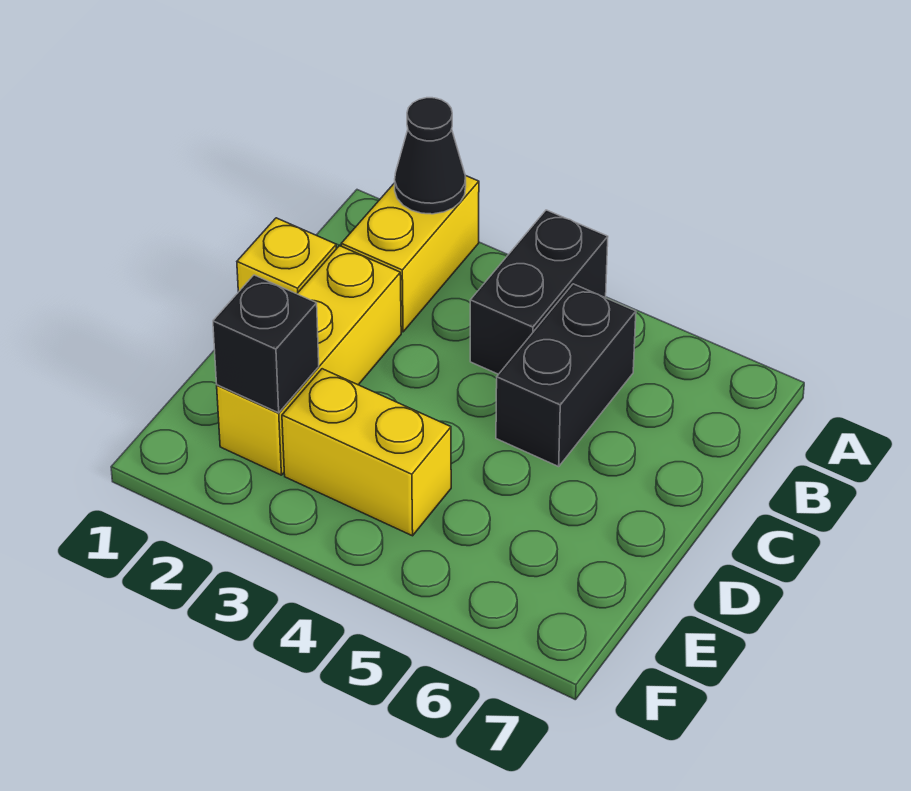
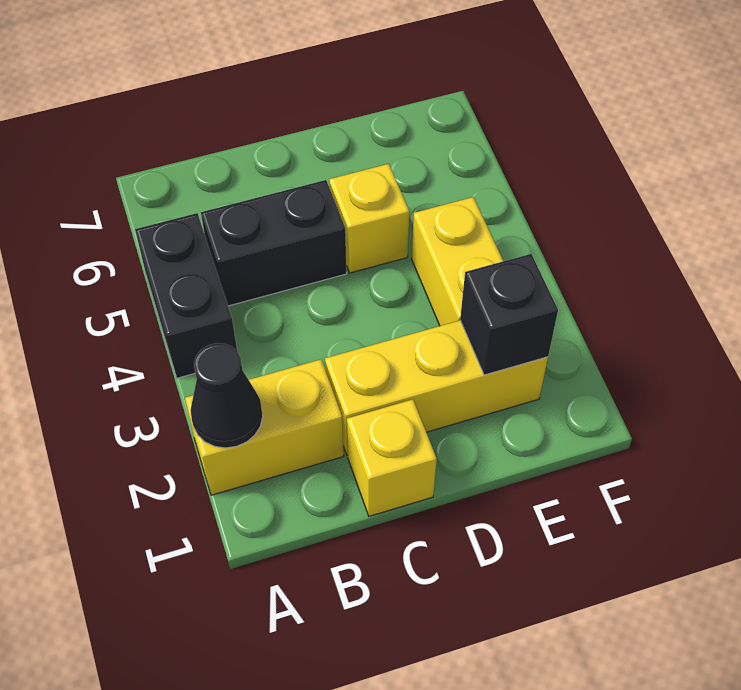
black brick A4:B4 level 1 -> black brick A4:A5 level 1
none -> yellow brick D5 level 1

